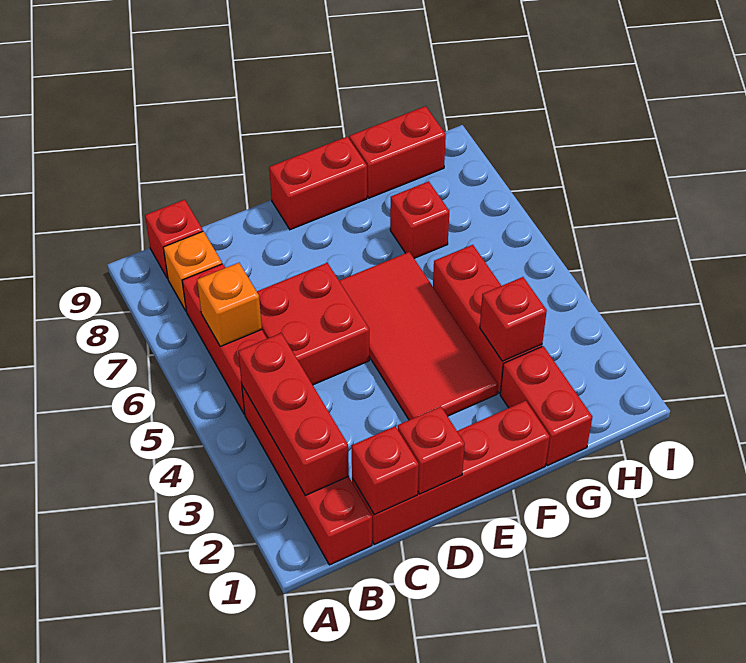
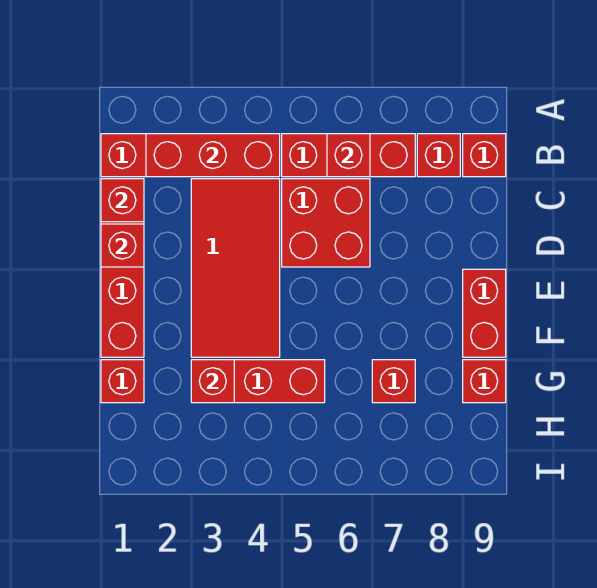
orange brick B6 level 2 -> red brick B6 level 2
orange brick B8 level 1 -> red brick B8 level 1
red tile E3:F6 level 1 -> red tile C3:F4 level 1
red brick G1:G2 level 1 -> red brick G1 level 1
red brick G9:H9 level 1 -> red brick G9 level 1

